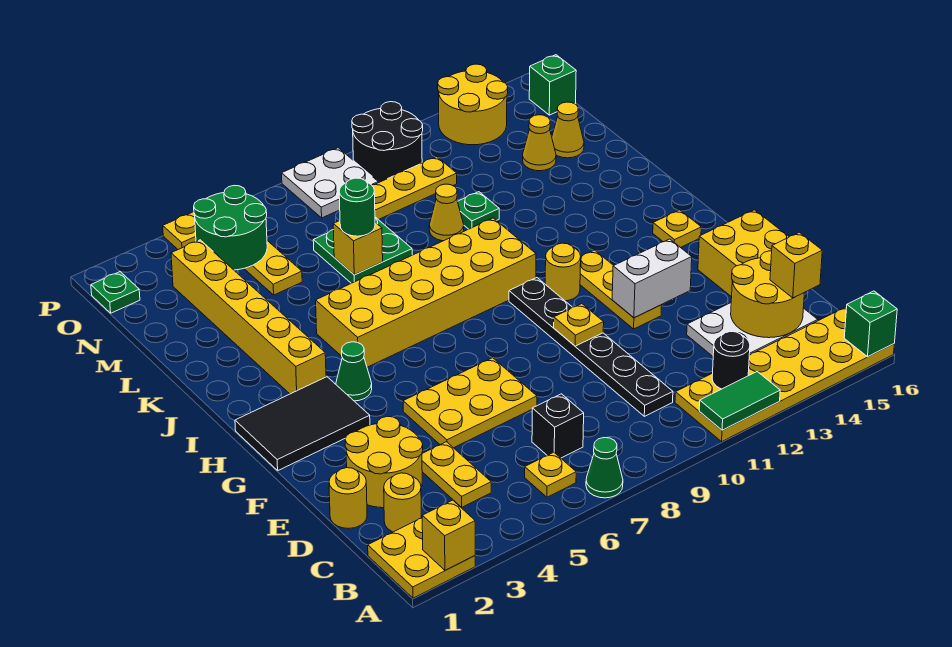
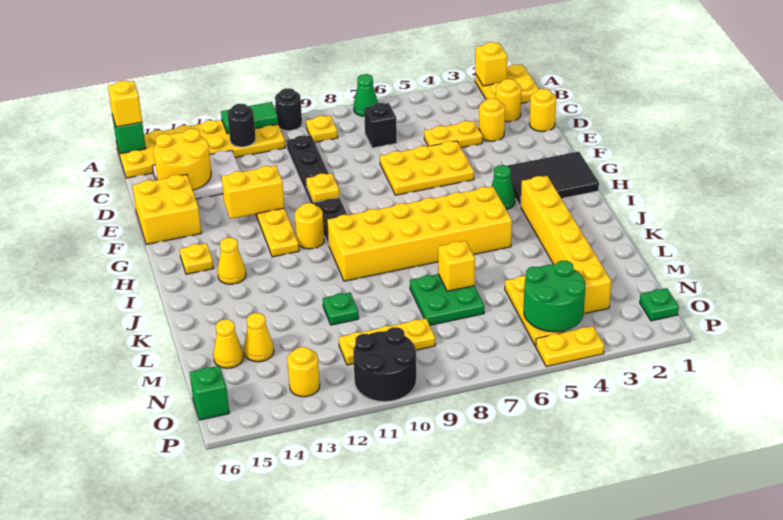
none -> black round brick A10 level 1
yellow plate B6 level 1 -> yellow plate B9 level 1
yellow plate C4:D4 level 1 -> yellow plate D4:D5 level 1
yellow brick C15 level 3 -> yellow brick A16 level 3
yellow round brick D2:E3 level 1 -> yellow round brick D3 level 1
white brick F12:F13 level 2 -> yellow brick F12:F13 level 2
green round brick L7 level 3 -> none
yellow cone L10 level 1 -> yellow cone I14 level 1
white plate O8:P9 level 1 -> none
yellow round brick O13:P14 level 1 -> yellow round brick O13 level 1

